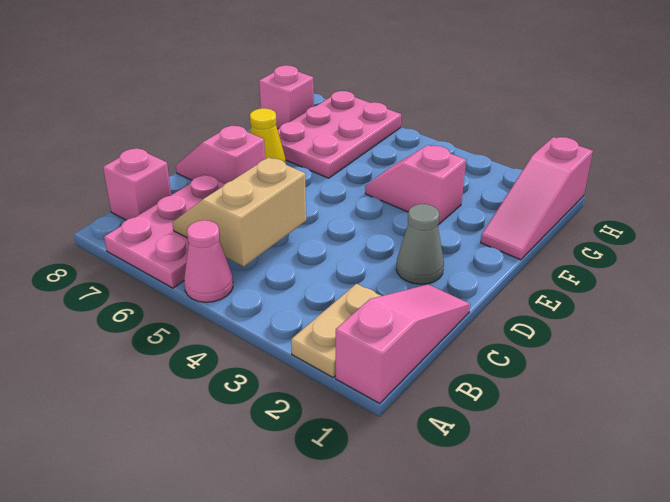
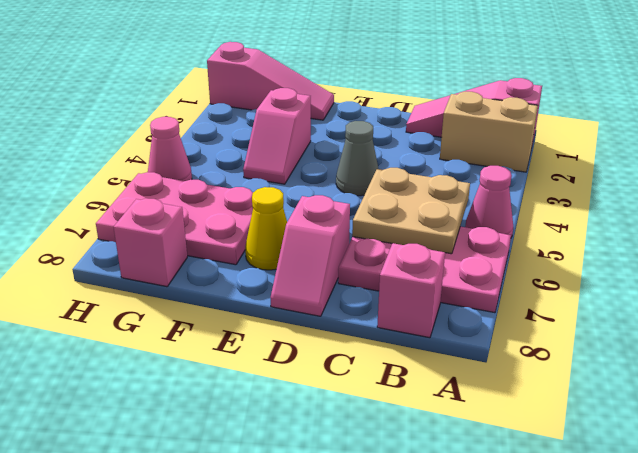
tan plate A2:B2 level 1 -> tan brick A2:B2 level 1
tan slope B5:C6 level 2 top 5 -> tan plate B5:C6 level 2
grey cone D2 level 1 -> grey cone D4 level 1
none -> pink cone H5 level 1

